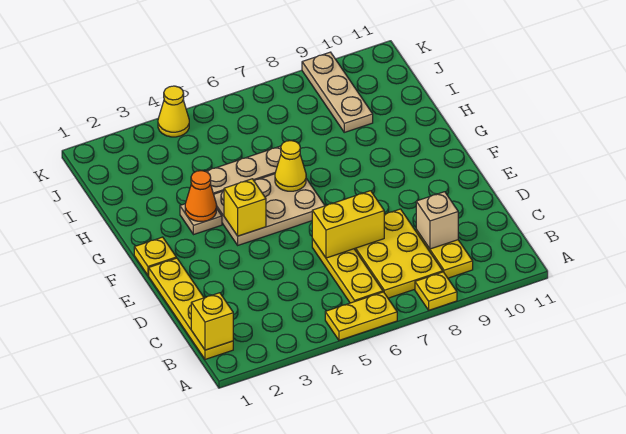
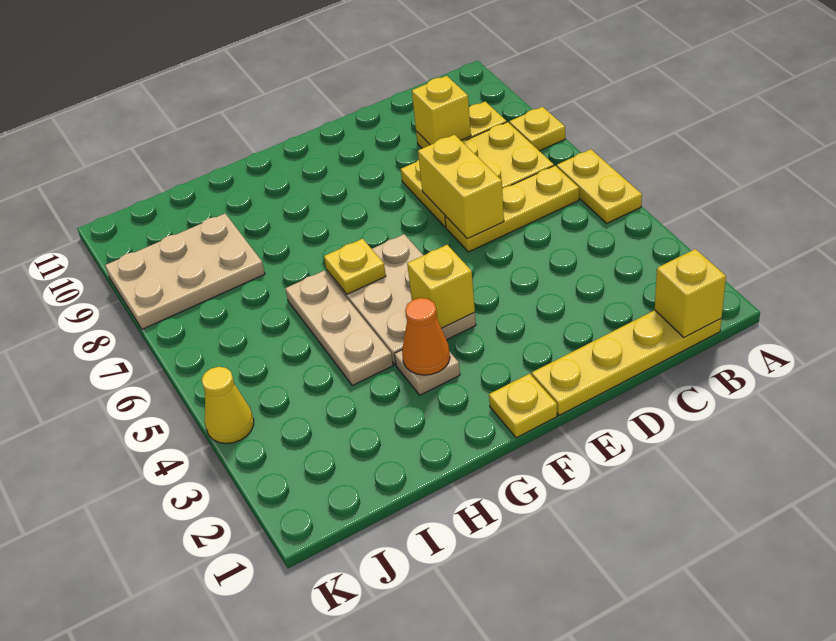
tan brick C9 level 2 -> yellow brick C9 level 2
yellow cone G6 level 2 -> yellow plate G6 level 2
tan plate I9:K9 level 1 -> tan plate I8:K9 level 1

